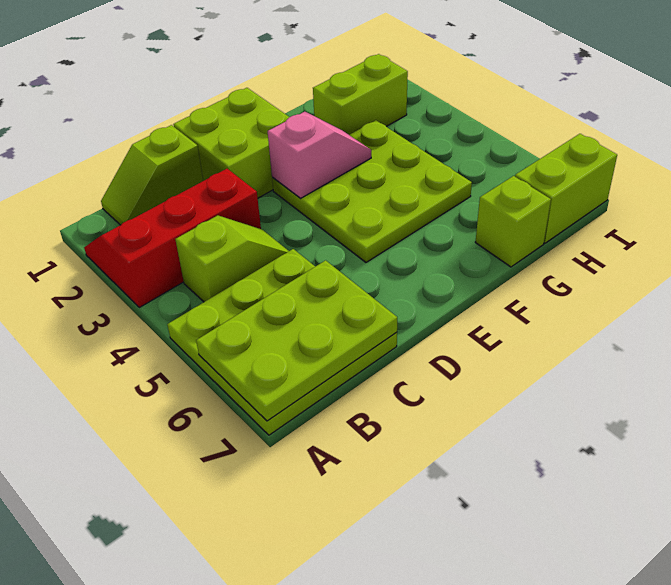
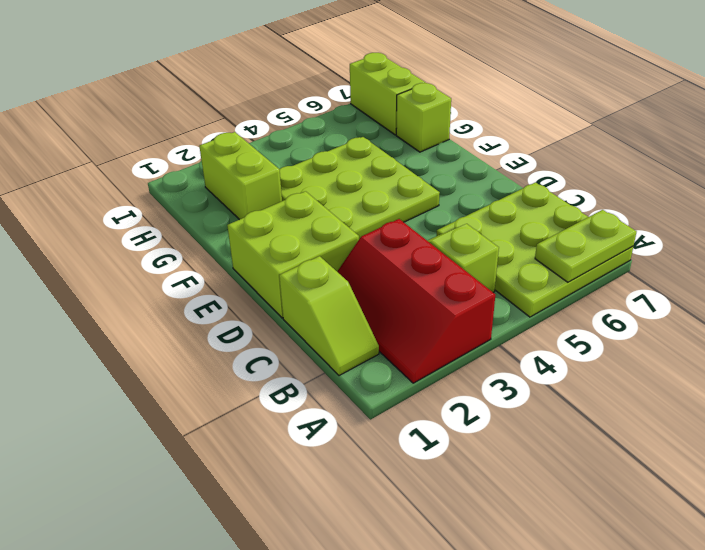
lime plate A6:C7 level 2 -> lime plate A6:A7 level 2
pink slope E3:F3 level 2 top E -> none

